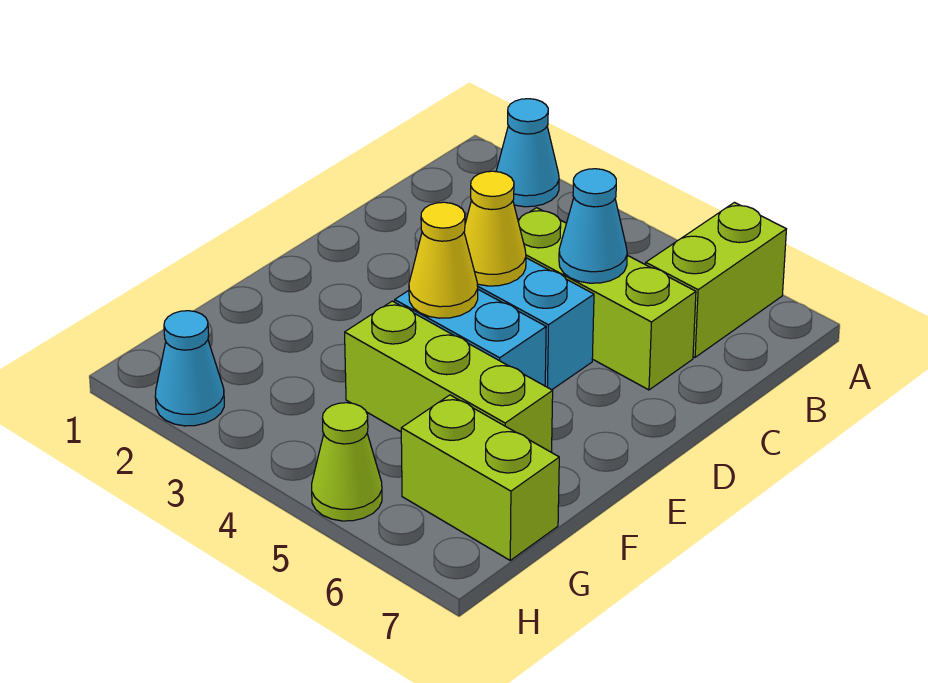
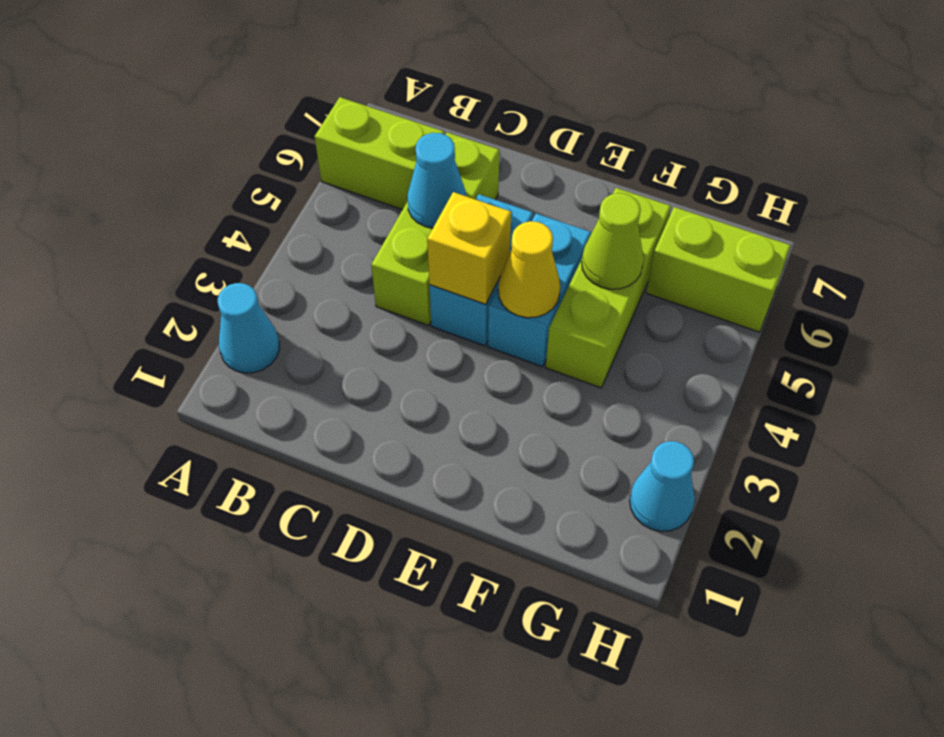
yellow cone D4 level 2 -> yellow brick D4 level 2
lime brick G6:G7 level 1 -> lime brick G6:H6 level 1
lime cone H5 level 1 -> lime cone F5 level 2

